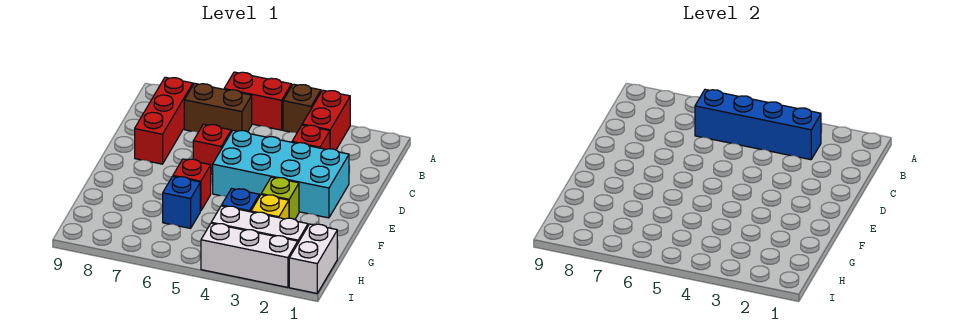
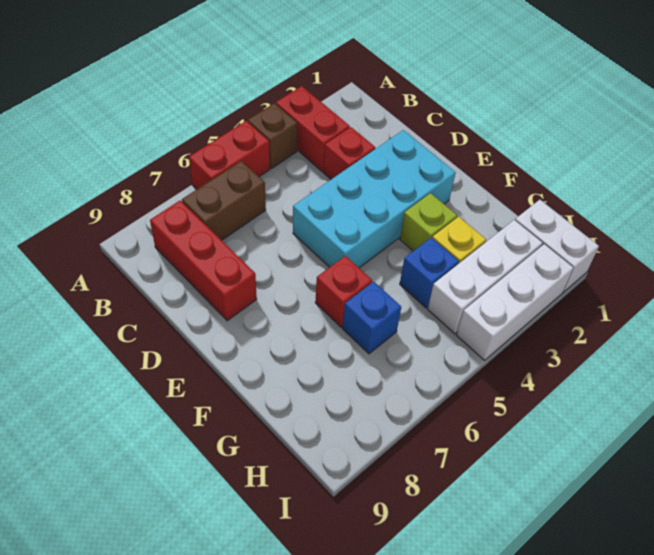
blue brick B3:B6 level 2 -> none
red brick D6 level 1 -> none

